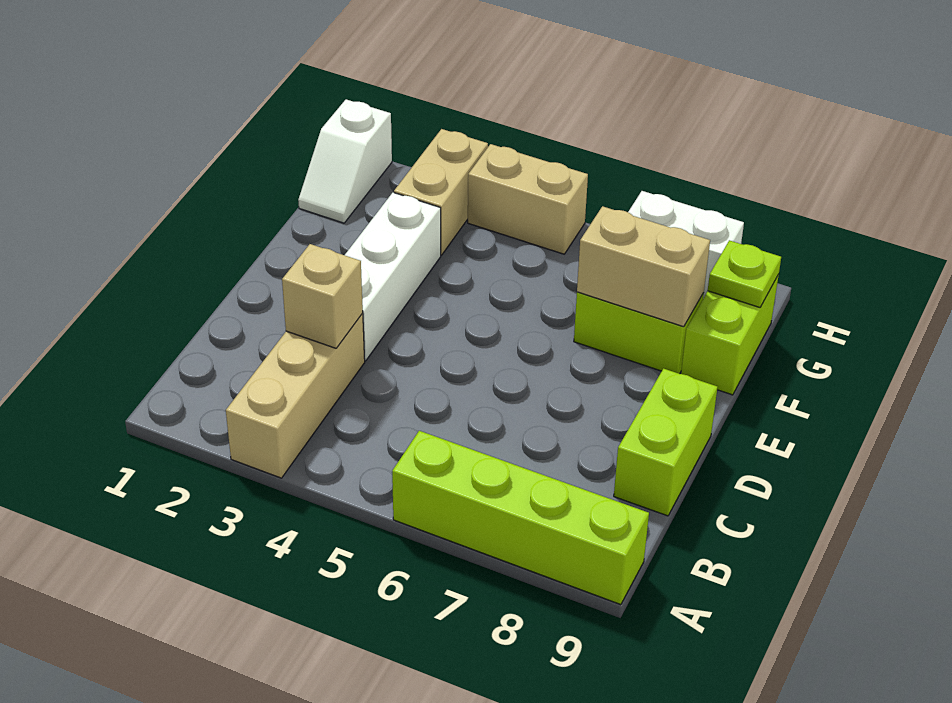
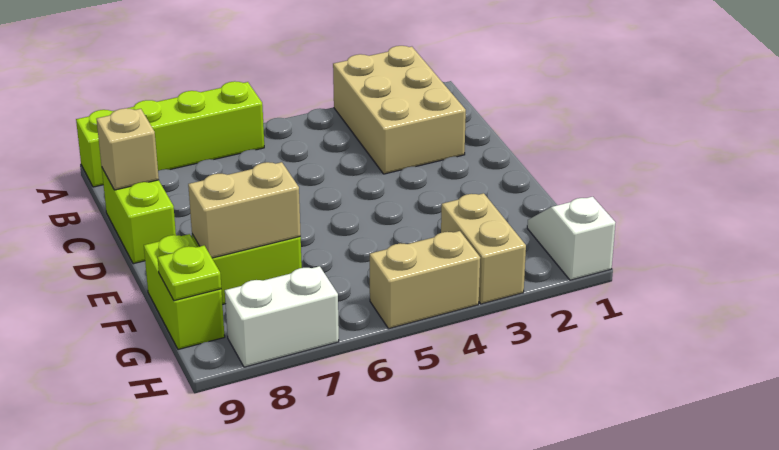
tan brick A3:C3 level 1 -> tan brick A2:C3 level 1
tan brick C3 level 2 -> tan brick C9 level 2
white brick D3:F3 level 1 -> none

